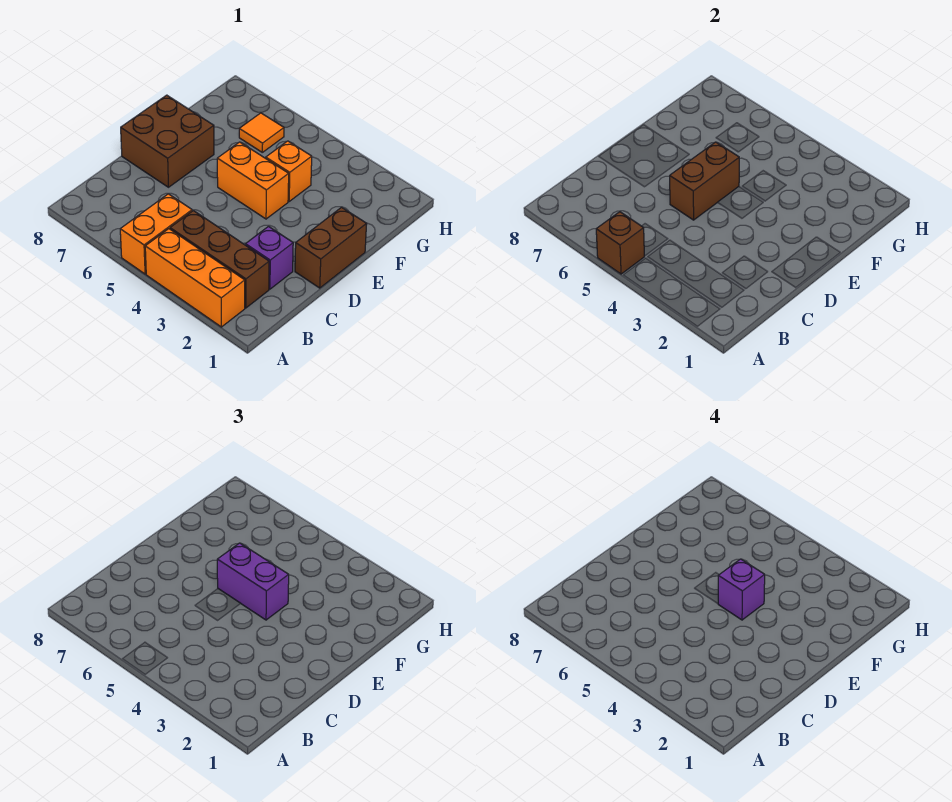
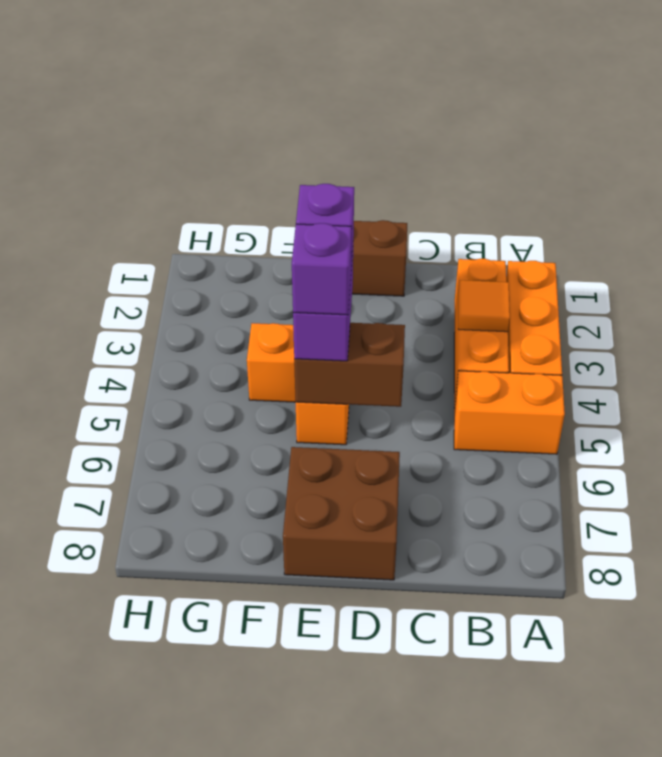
brown brick A5 level 2 -> none
brown brick B2:B4 level 1 -> orange brick B2:B4 level 1
purple brick C2 level 1 -> purple brick E5 level 4
orange tile G6 level 1 -> orange tile B3 level 2

